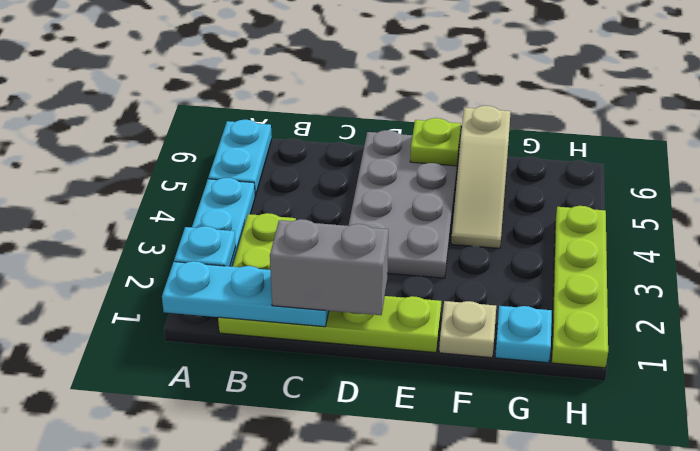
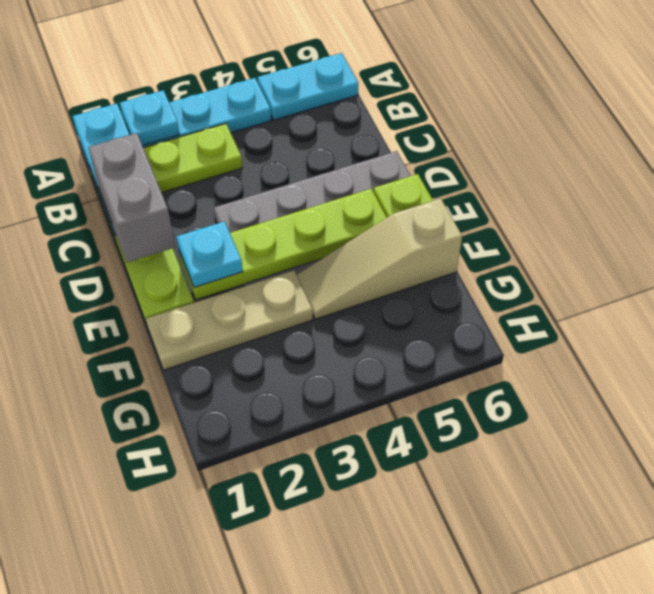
tan plate F1 level 1 -> tan plate F1:F3 level 1
cyan plate G1 level 1 -> cyan plate E2 level 3
lime plate H1:H4 level 1 -> lime plate E2:E5 level 2

